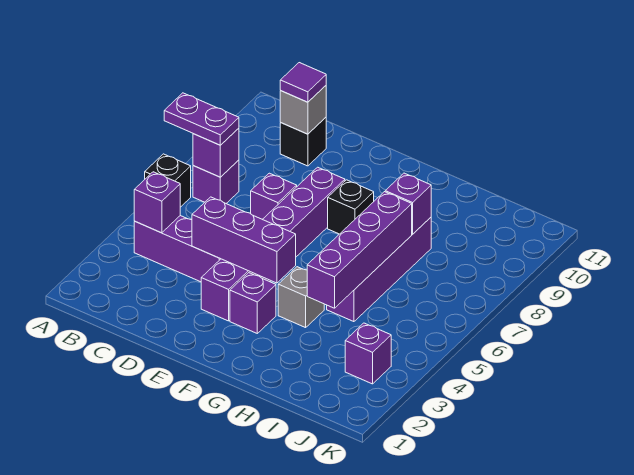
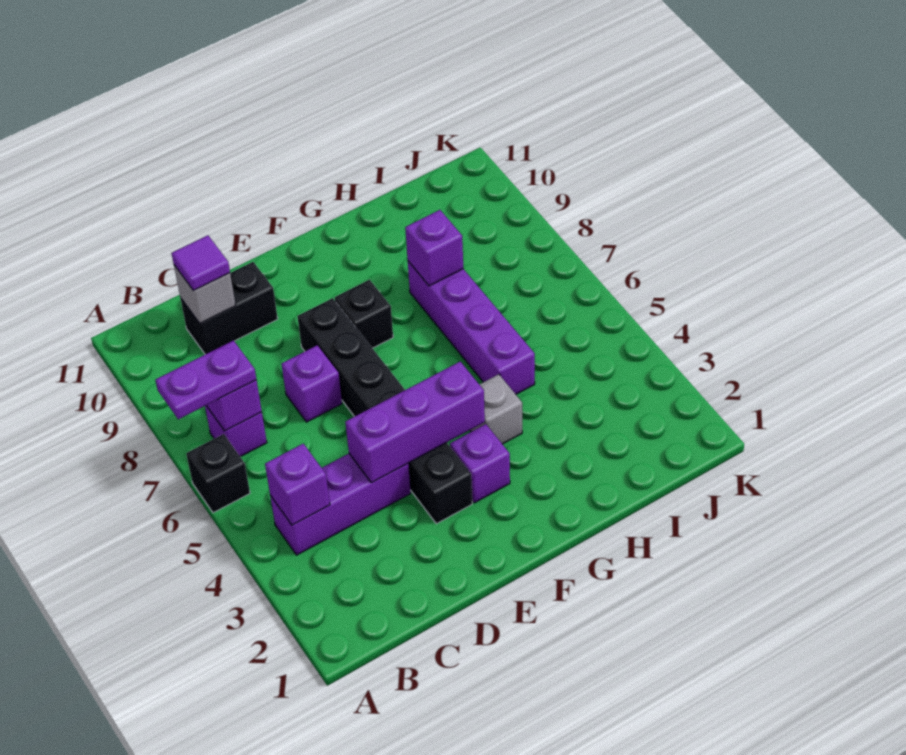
black brick C10 level 1 -> black brick C10:D10 level 1
purple brick E3:E8 level 1 -> black brick E3:E8 level 1
purple brick H4:H7 level 2 -> none
purple brick J3 level 1 -> none

